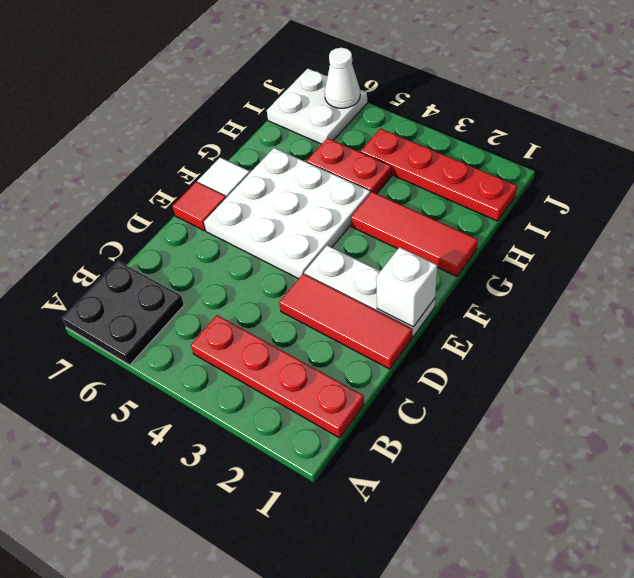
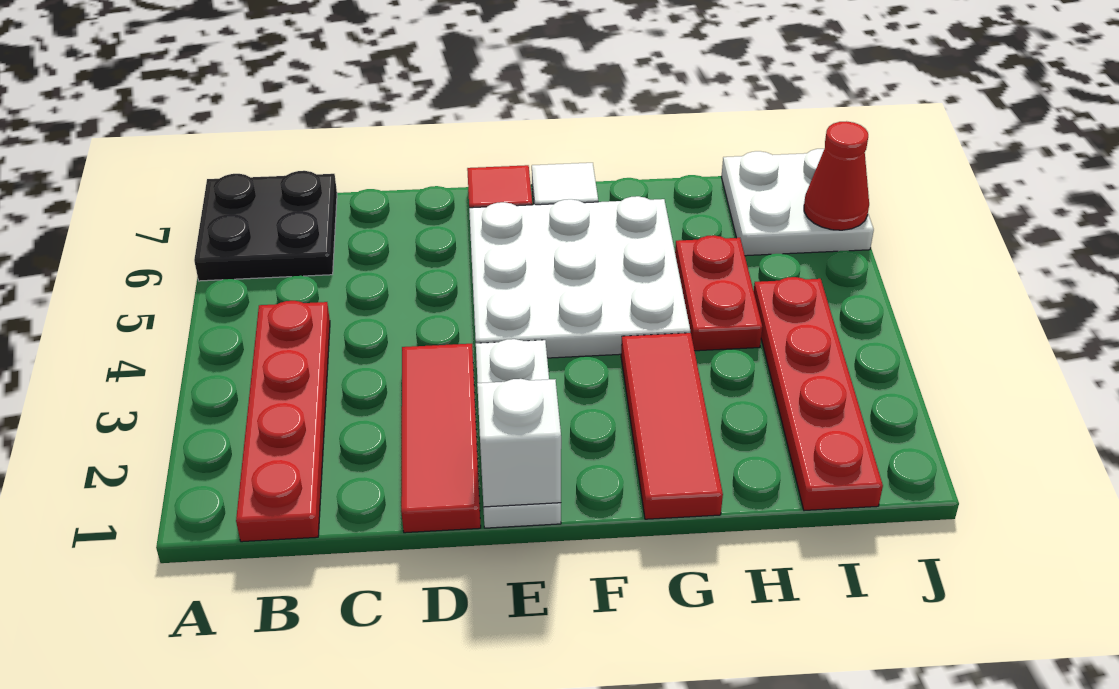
white cone J6 level 2 -> red cone J6 level 2

